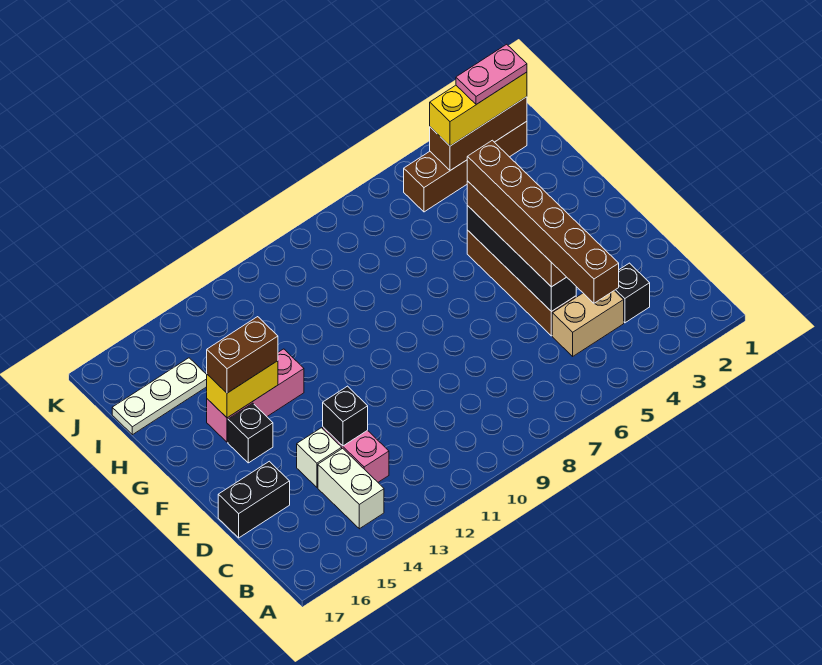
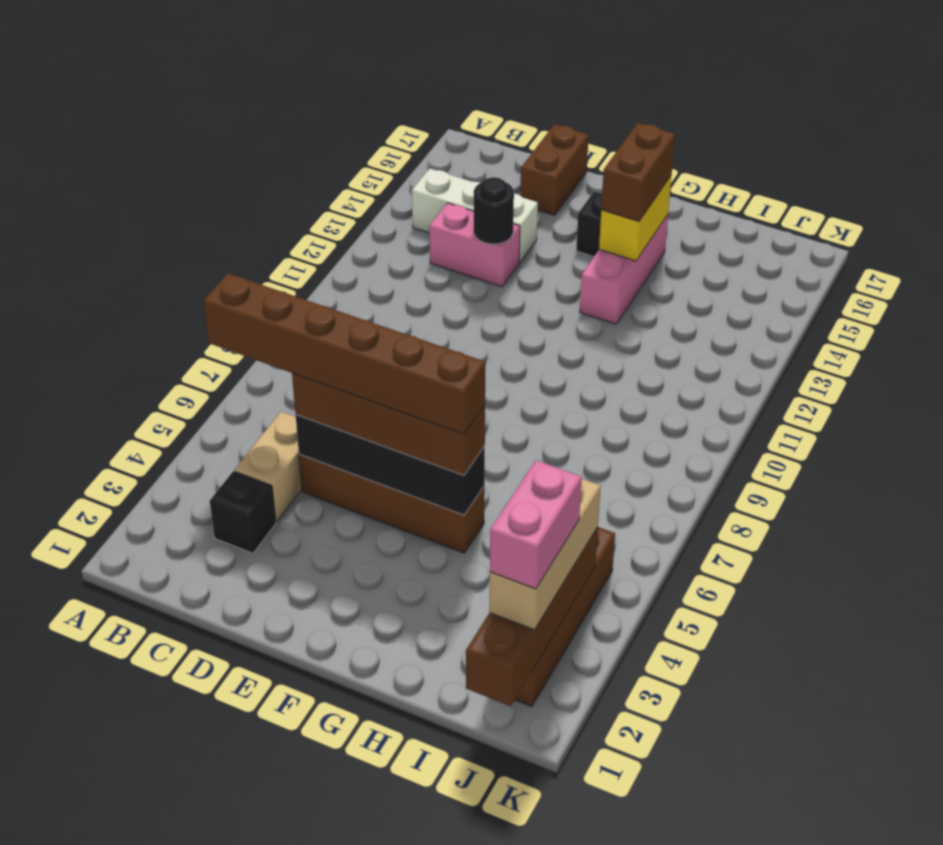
black brick D13 level 2 -> black round brick D13 level 2
black brick D16:D17 level 1 -> brown brick D16:D17 level 1
white plate I15:I17 level 1 -> none
brown brick J2:J4 level 2 -> brown brick J1:J4 level 2
yellow brick J2:J4 level 3 -> tan brick J2:J4 level 3
pink plate J2:J3 level 4 -> pink brick J2:J3 level 4

